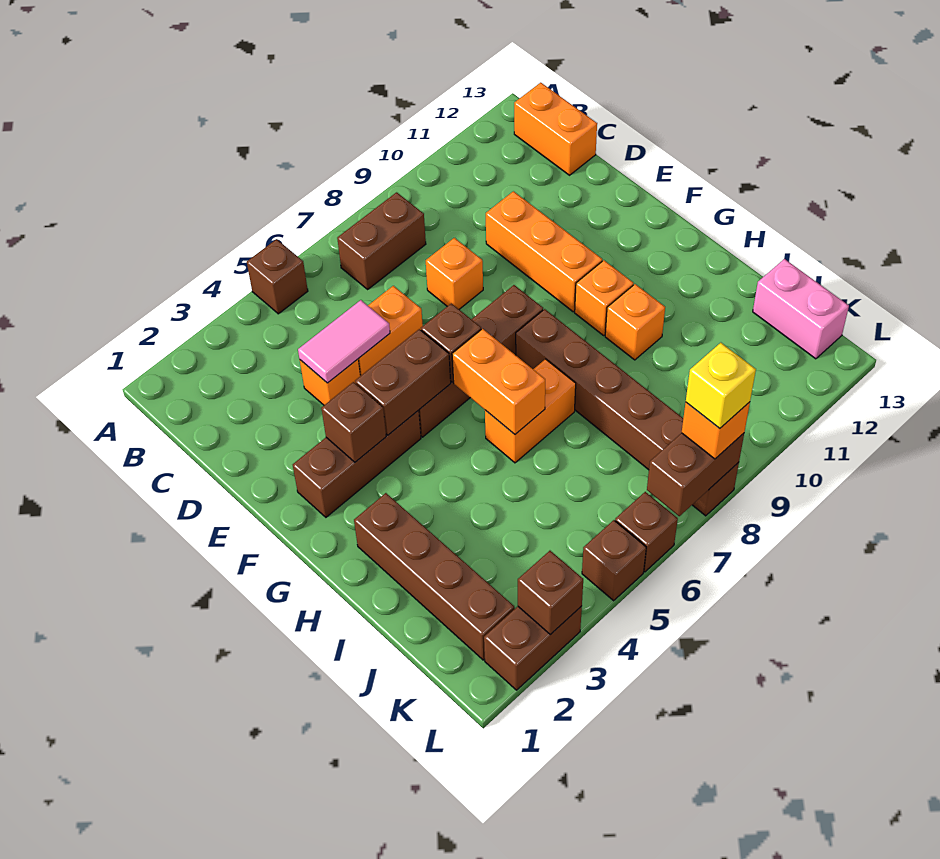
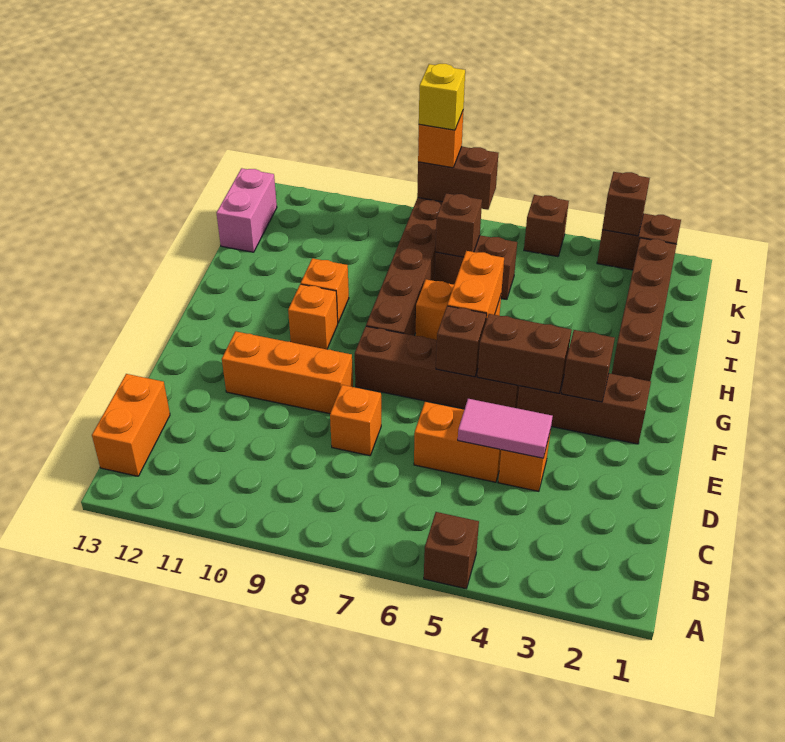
brown brick B7:B8 level 1 -> brown brick J6:J7 level 1
orange brick D10:F10 level 1 -> orange brick E9:E11 level 1
brown brick L6 level 1 -> brown brick J7 level 2

